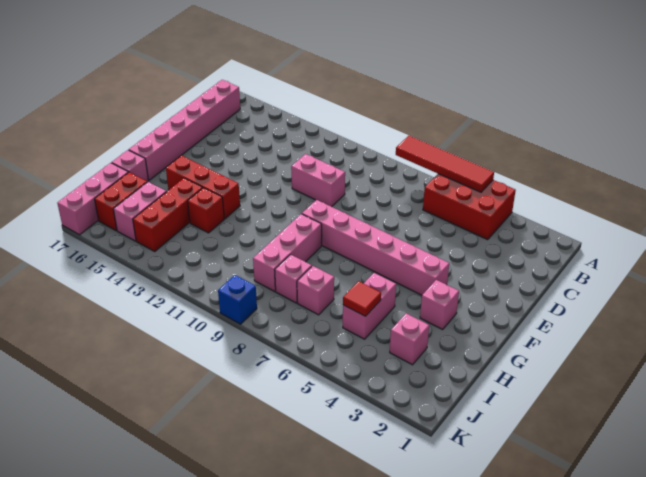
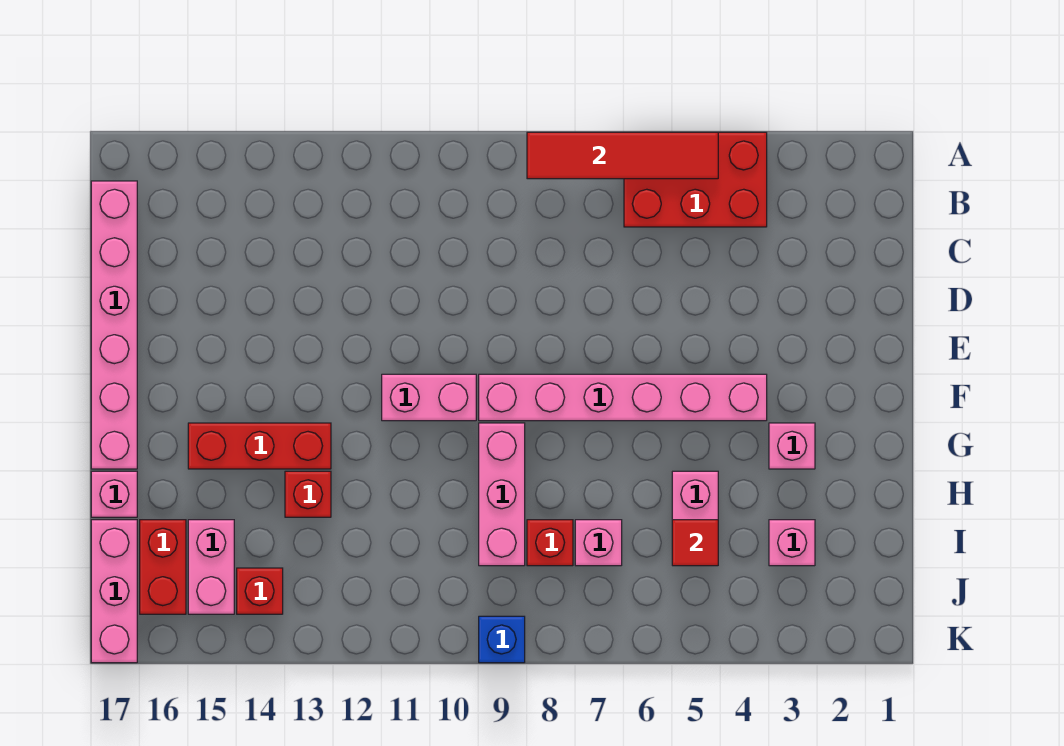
pink brick D10:D11 level 1 -> pink brick F10:F11 level 1
red brick H14:J14 level 1 -> red brick J14 level 1
pink brick I8 level 1 -> red brick I8 level 1

